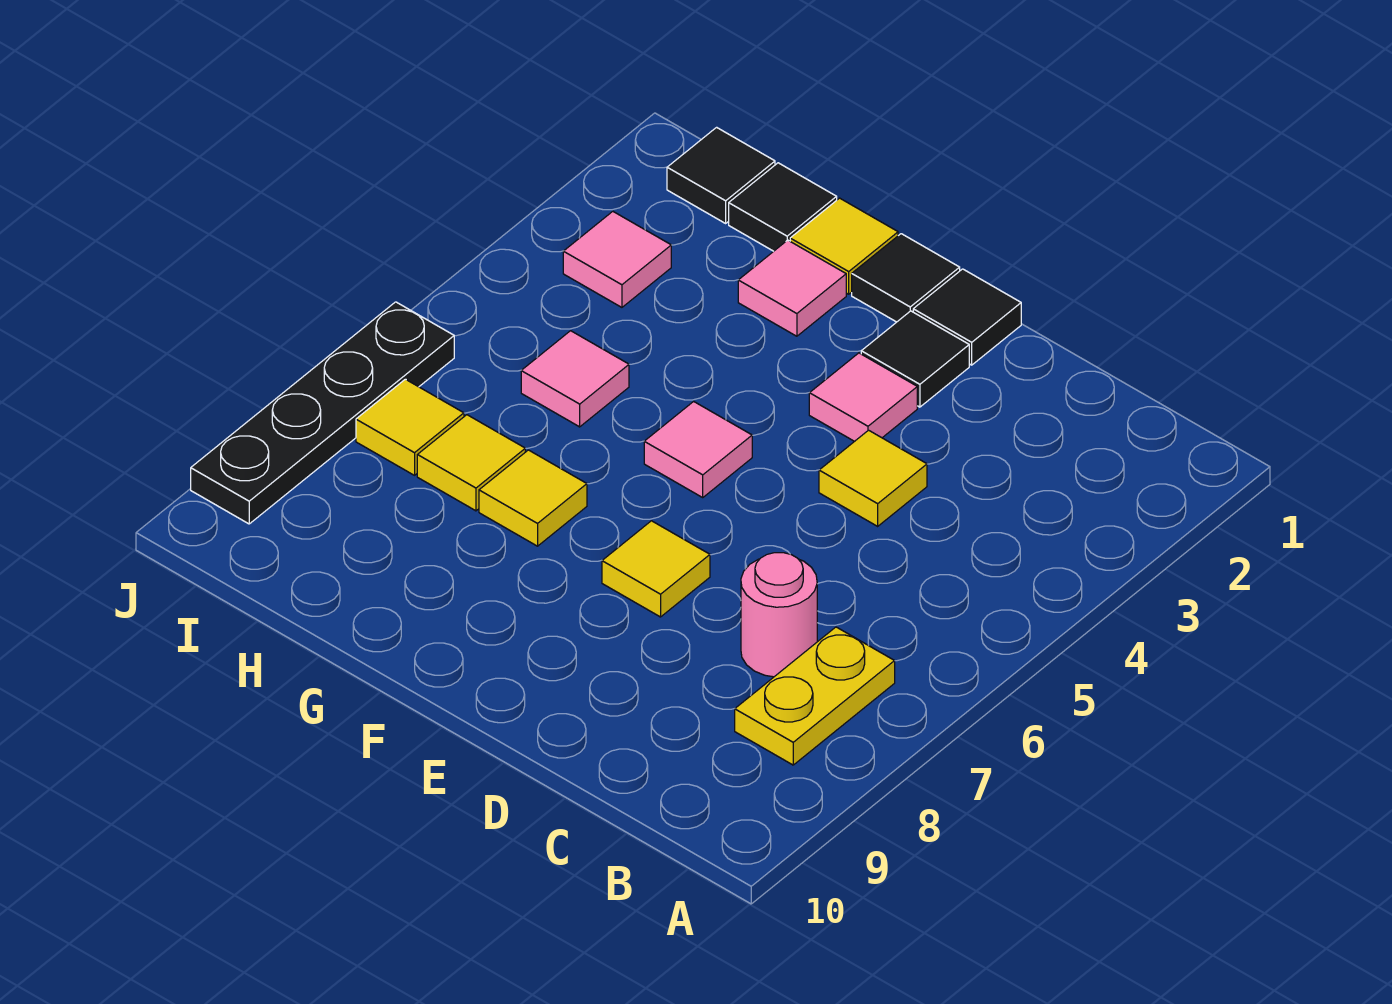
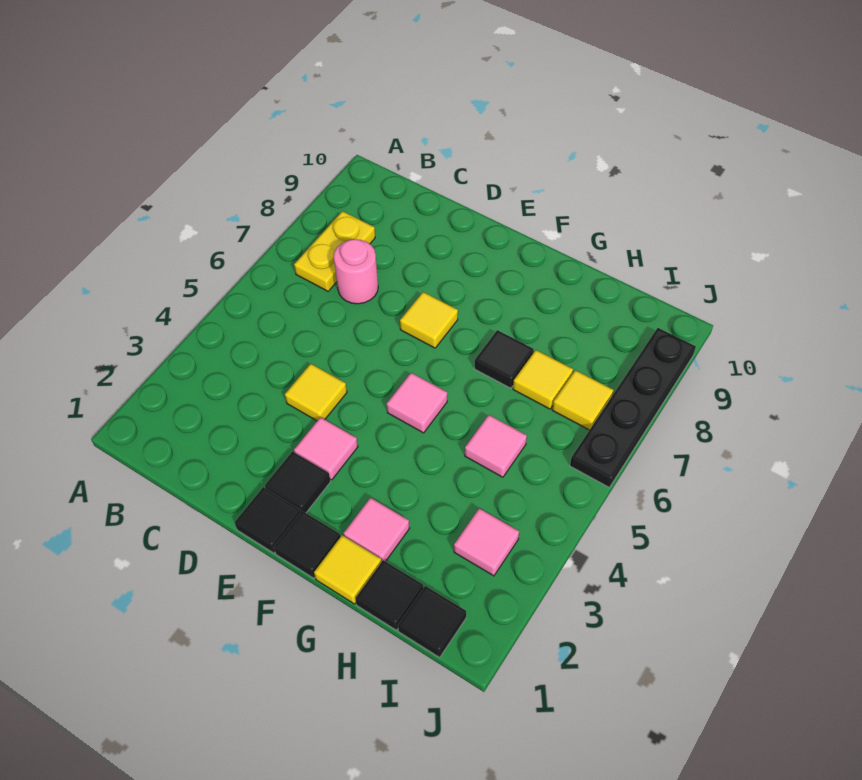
yellow tile G7 level 1 -> black tile G7 level 1

